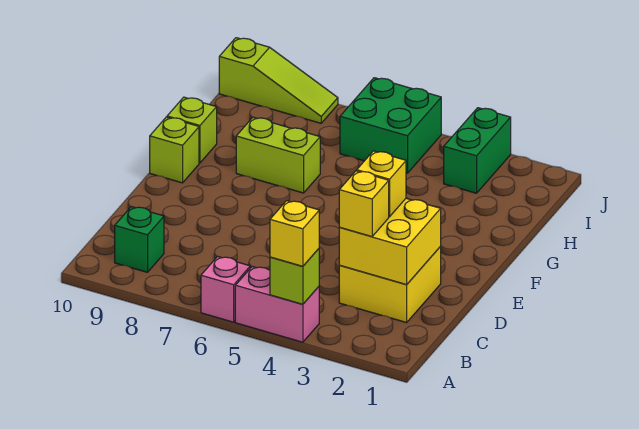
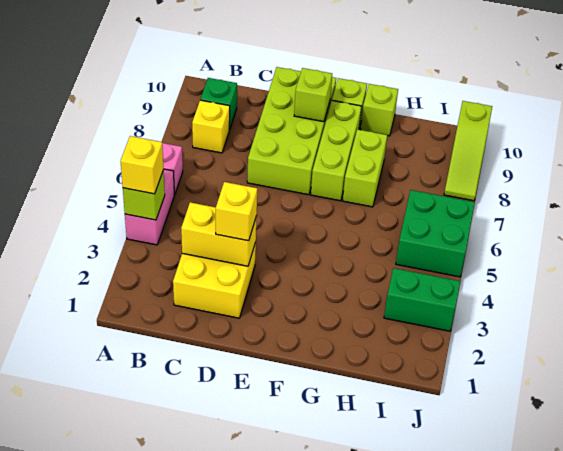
yellow brick C2:D3 level 2 -> yellow brick C3:D3 level 2
yellow brick C3 level 3 -> yellow brick B8 level 1
none -> lime brick D7:E10 level 1
none -> lime brick E9 level 2
none -> lime brick F7:F9 level 1

